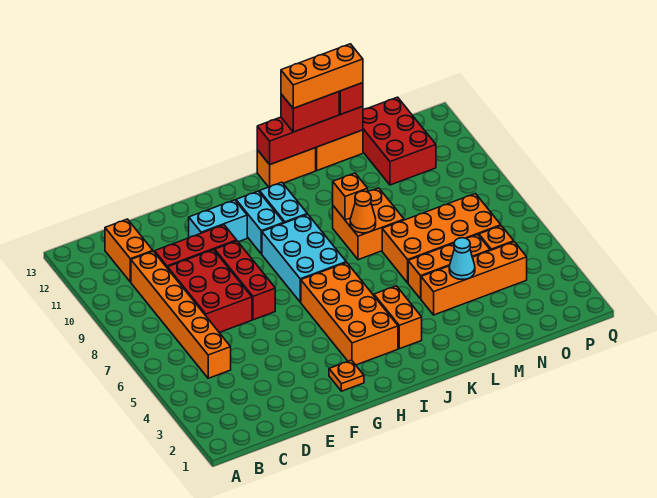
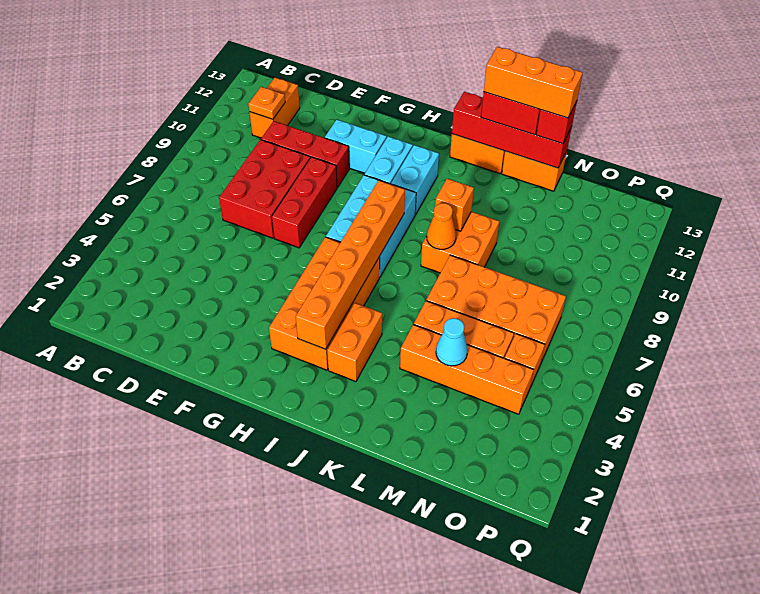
orange brick C5:C10 level 1 -> orange brick I3:I8 level 2
orange plate G2 level 1 -> orange plate C11 level 2
red brick N11:O13 level 1 -> none

